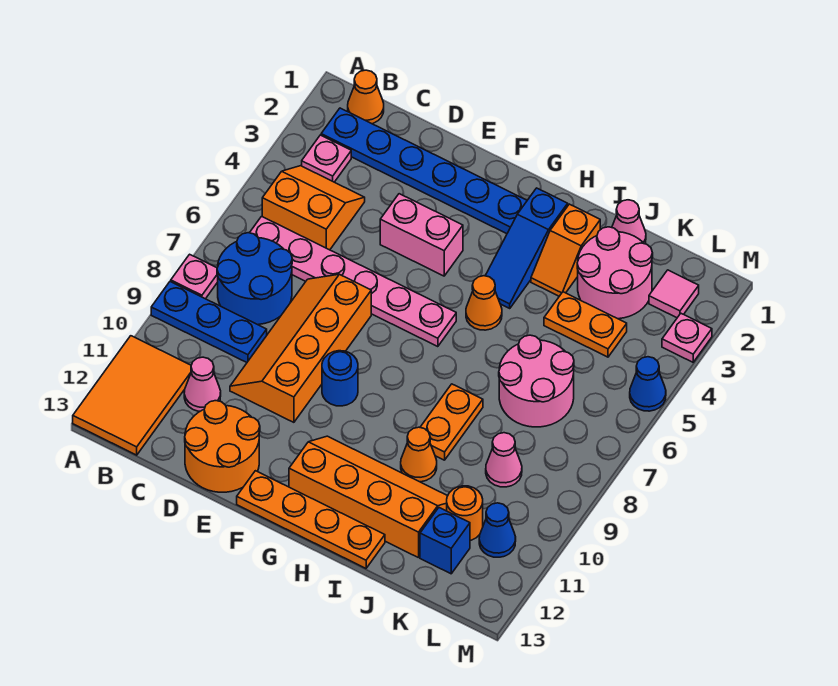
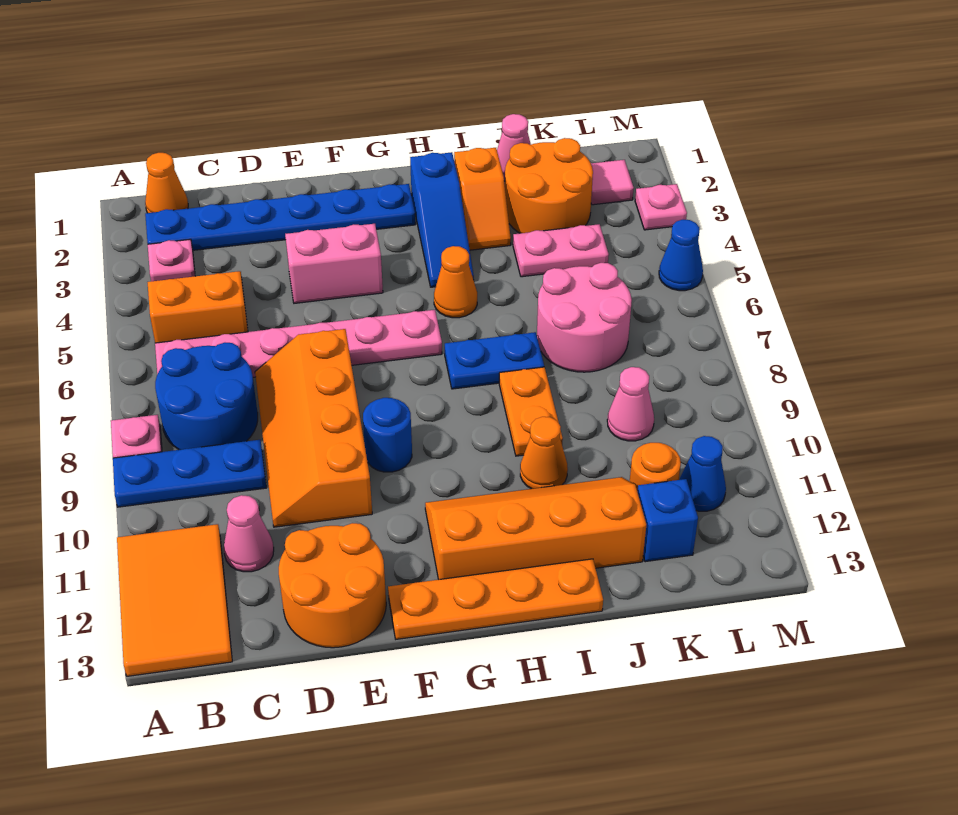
none -> blue plate H7:I7 level 1
pink round brick J2:K3 level 1 -> orange round brick J2:K3 level 1
orange plate J4:K4 level 1 -> pink plate J4:K4 level 1

